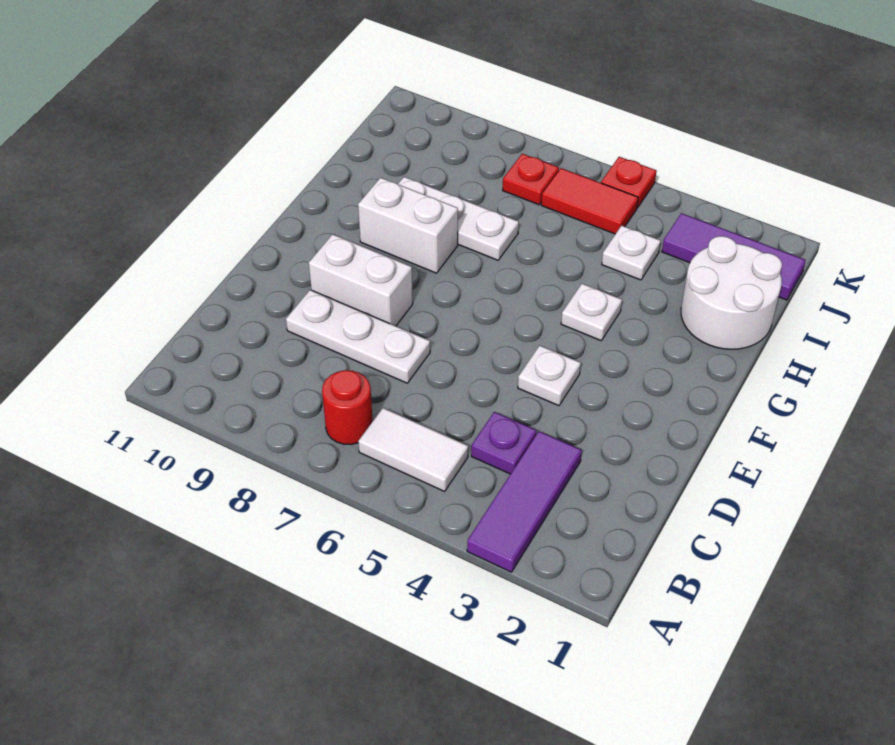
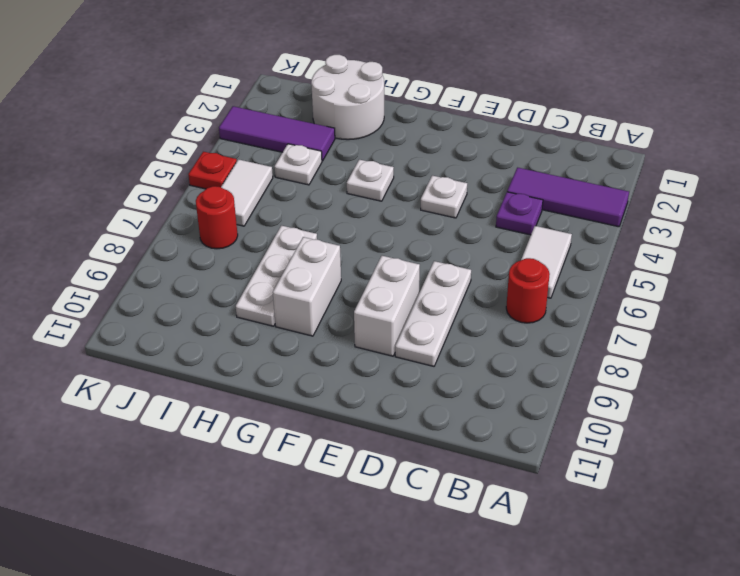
purple tile J1:J3 level 1 -> purple tile I3:K3 level 1
red tile J5:J6 level 1 -> white tile J5:J6 level 1
red plate J7 level 1 -> red round brick J7 level 1

